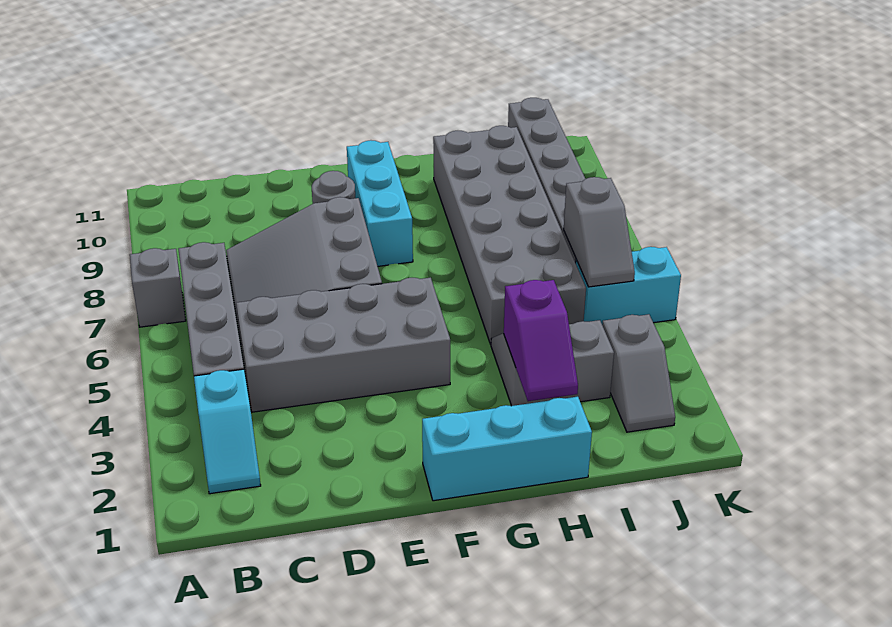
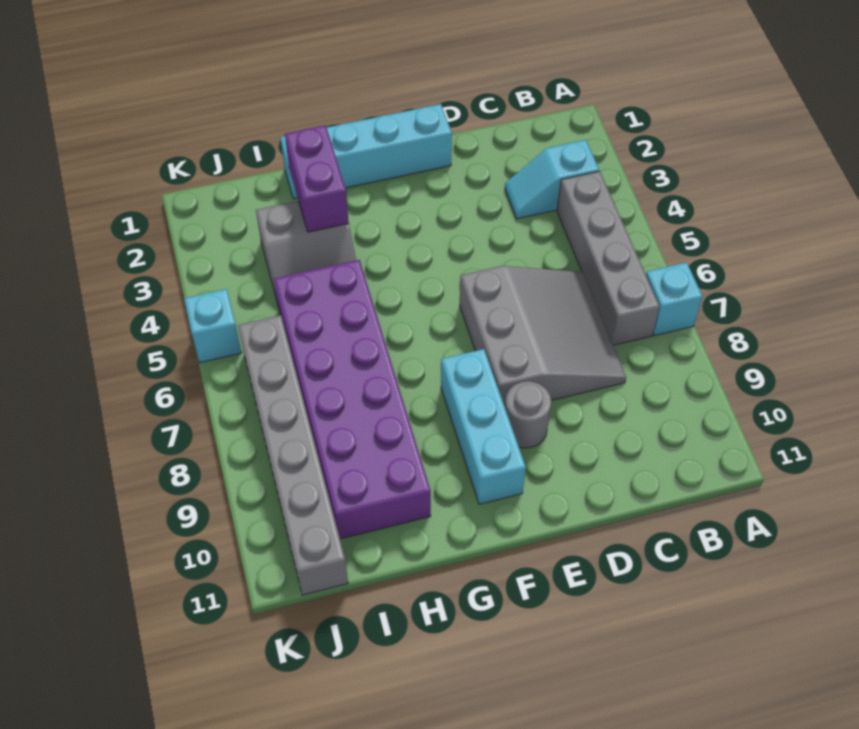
grey brick A7 level 1 -> cyan brick A7 level 1
cyan slope B2:B3 level 1 top 3 -> cyan slope B3:C3 level 1 top B
grey brick C4:F5 level 1 -> none
cyan brick F1:H1 level 1 -> cyan brick E1:H1 level 1
purple slope H2:H3 level 2 top 3 -> purple brick H2:H3 level 2
grey brick H5:I10 level 1 -> purple brick H5:I10 level 1
grey slope J2:J3 level 1 top 3 -> none
cyan brick J5:K5 level 1 -> cyan brick K5 level 1
grey slope J5:J6 level 2 top 6 -> none

